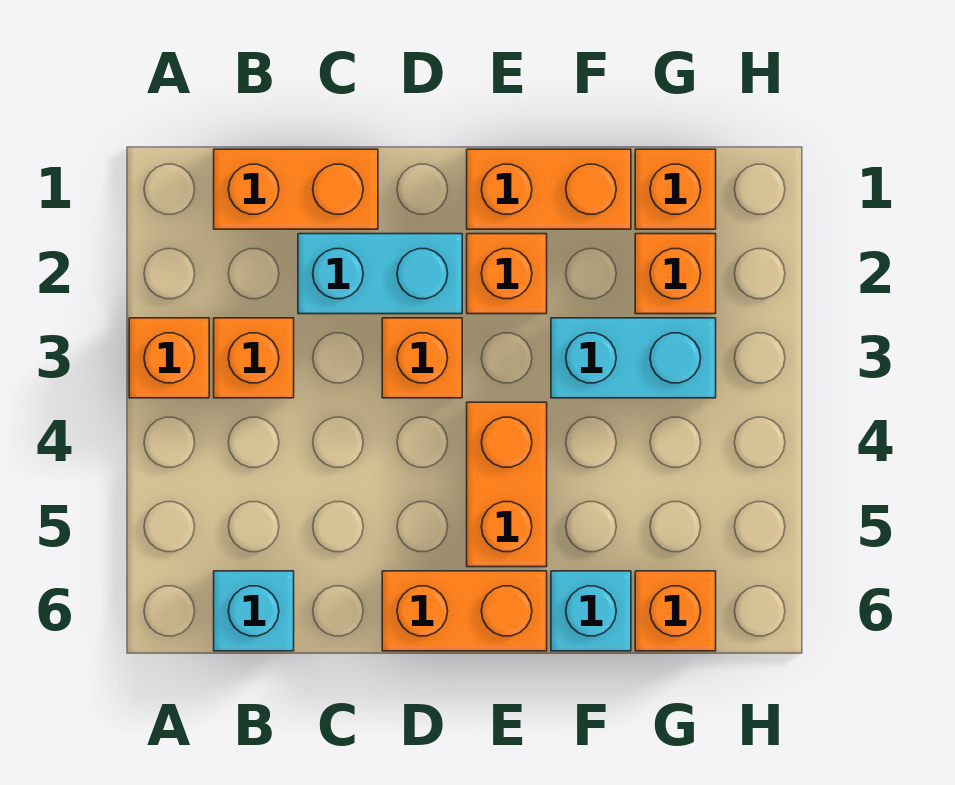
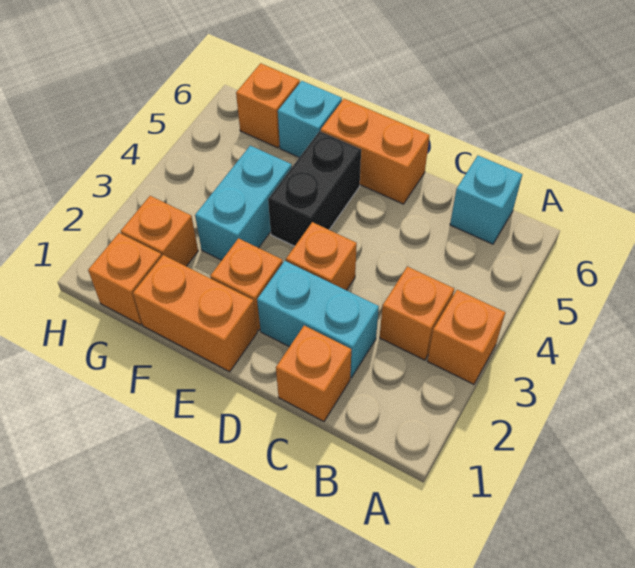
orange brick B1:C1 level 1 -> orange brick C1 level 1
orange brick E4:E5 level 1 -> black brick E4:E5 level 1
cyan brick F3:G3 level 1 -> cyan brick F3:F4 level 1

